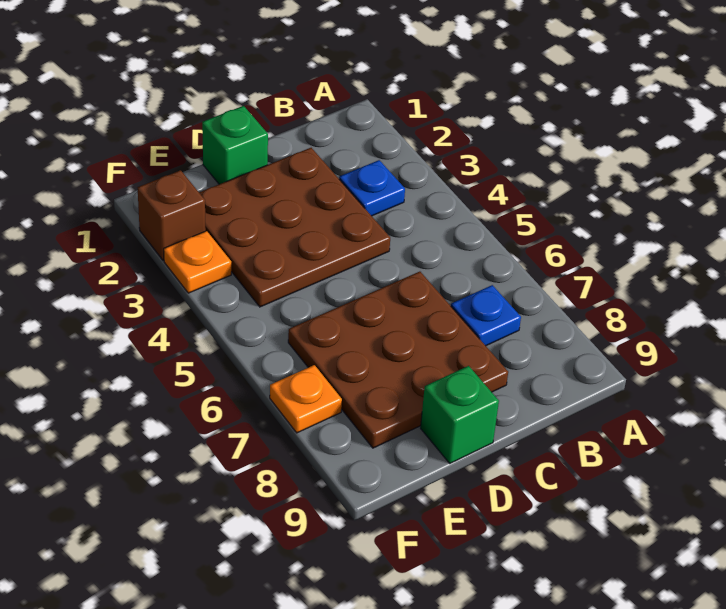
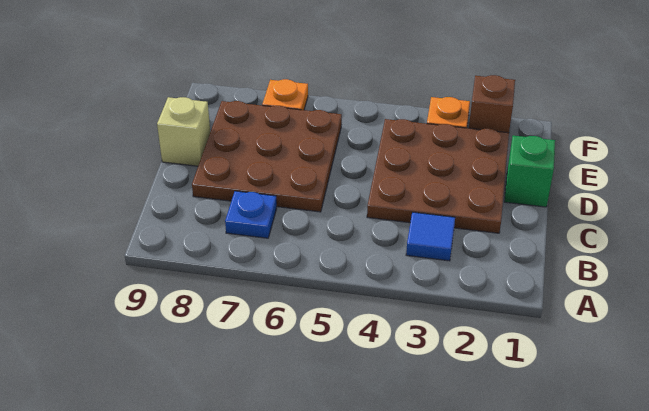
blue plate B3 level 1 -> blue tile B3 level 1
green brick D9 level 1 -> tan brick D9 level 1

